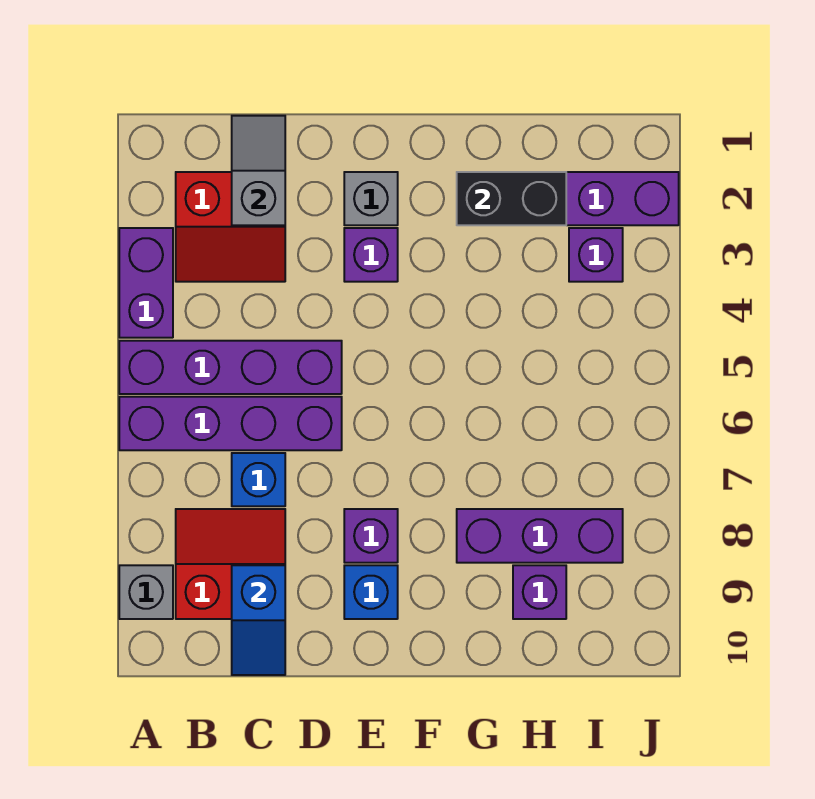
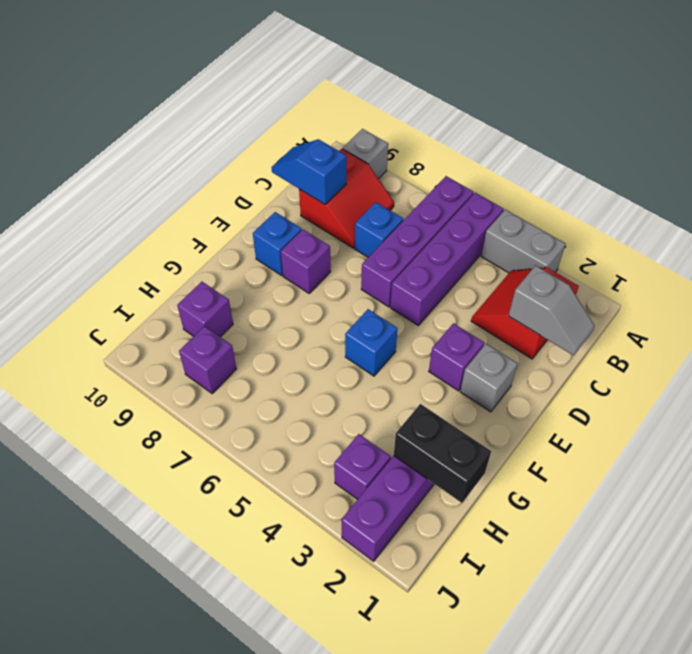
purple brick A3:A4 level 1 -> grey brick A3:A4 level 1
none -> blue brick F5 level 1
black brick G2:H2 level 2 -> black brick H1:H2 level 2
purple brick G8:I8 level 1 -> purple brick I8 level 1

